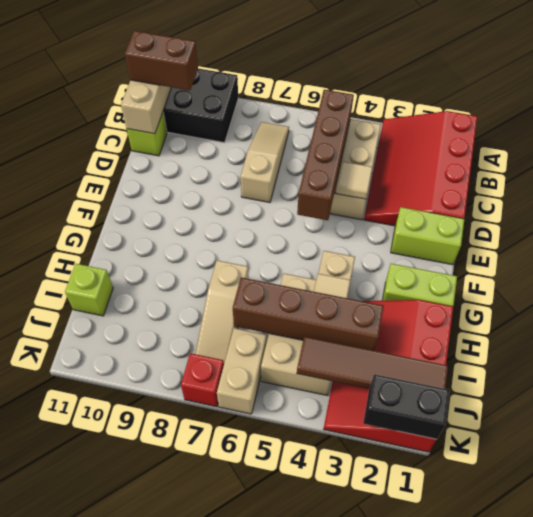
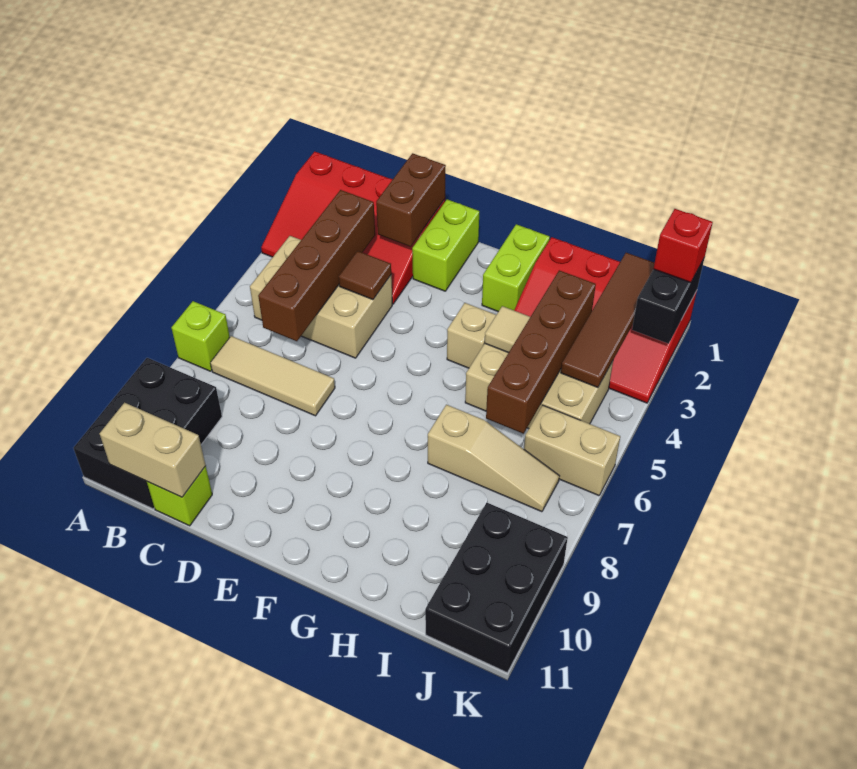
brown brick B5:E5 level 2 -> brown brick C3:C6 level 2
tan slope B7:D7 level 1 top D -> tan tile B7:D7 level 1
brown brick B10:B11 level 3 -> brown brick D1:D2 level 2
tan tile D4 level 2 -> brown tile D4 level 2
lime brick I11 level 1 -> lime brick A7 level 1
none -> black brick J9:K11 level 1
red brick K7 level 1 -> red brick K1 level 3

